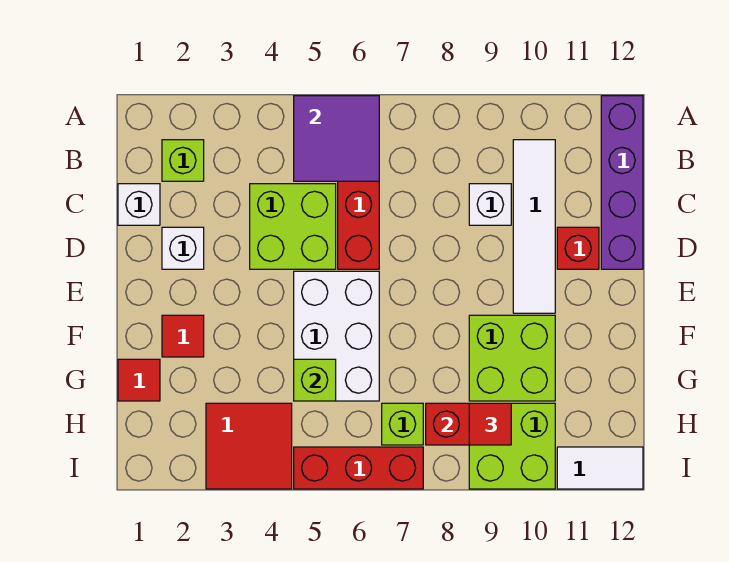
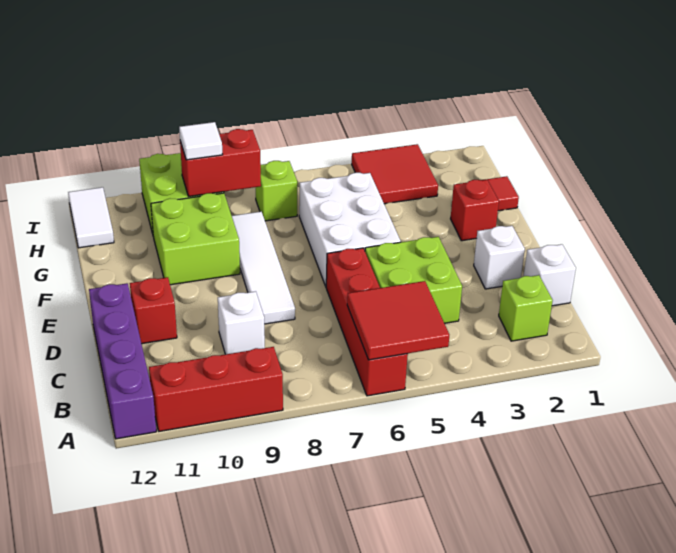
purple tile A5:B6 level 2 -> red tile A5:B6 level 2
white tile B10:E10 level 1 -> white tile D8:G8 level 1
red tile F2 level 1 -> red brick F2 level 1
lime brick G5 level 2 -> none
red tile H9 level 3 -> white tile H9 level 3
red brick I5:I7 level 1 -> red brick A9:A11 level 1
white tile I11:I12 level 1 -> white tile H12:I12 level 1

